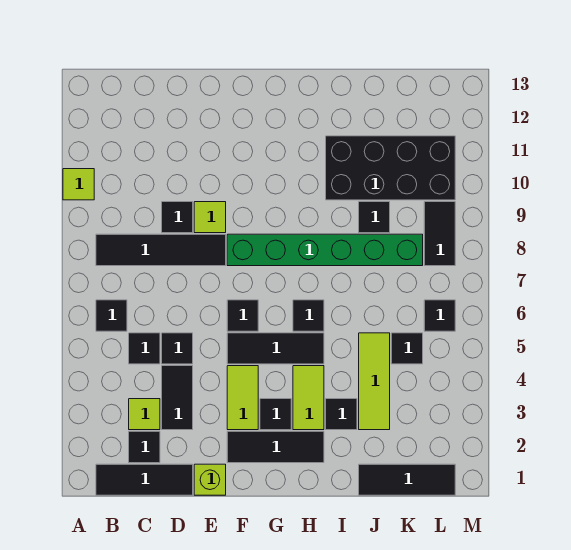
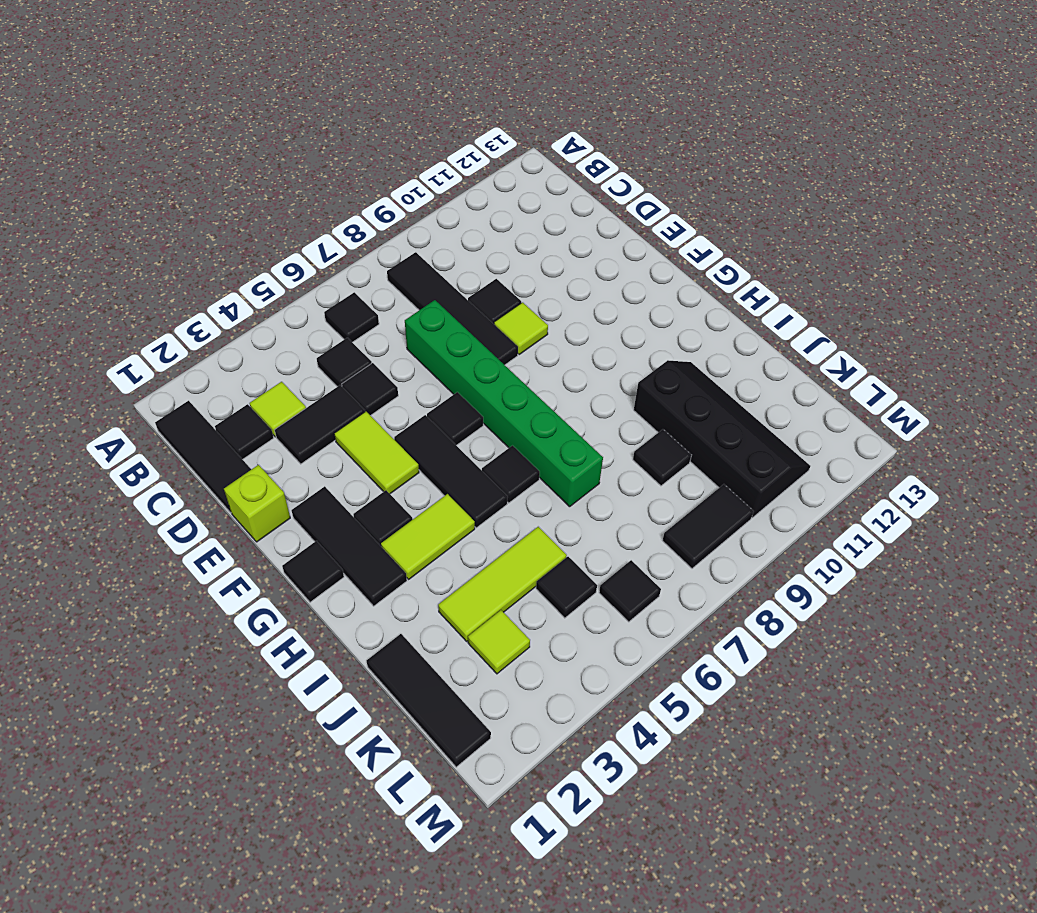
lime tile A10 level 1 -> lime tile K3 level 1
lime tile F3:F4 level 1 -> lime tile E4:F4 level 1
green brick F8:K8 level 1 -> green brick D7:I7 level 1
black tile I3 level 1 -> black tile G1 level 1
black brick I10:L11 level 1 -> black slope I10:L11 level 1 top 10

